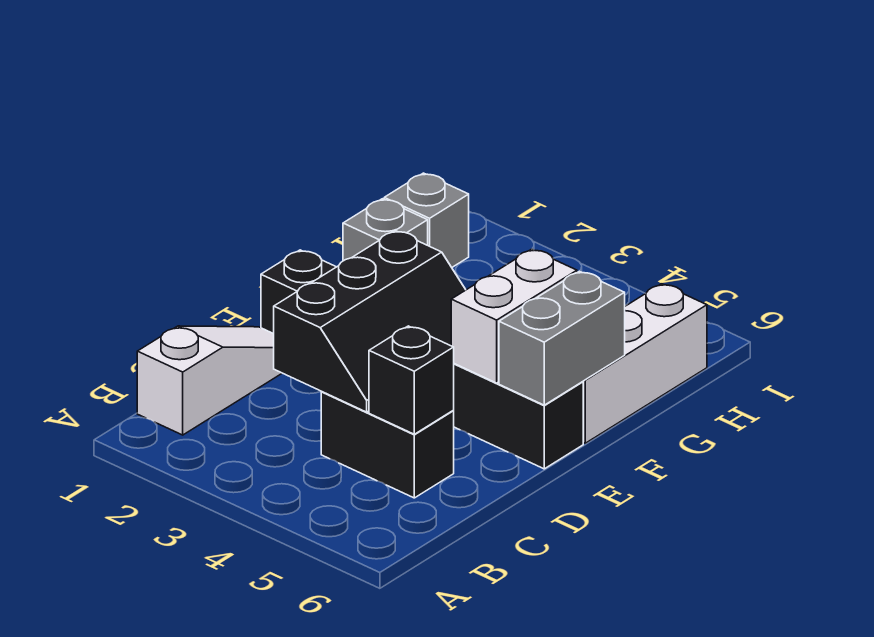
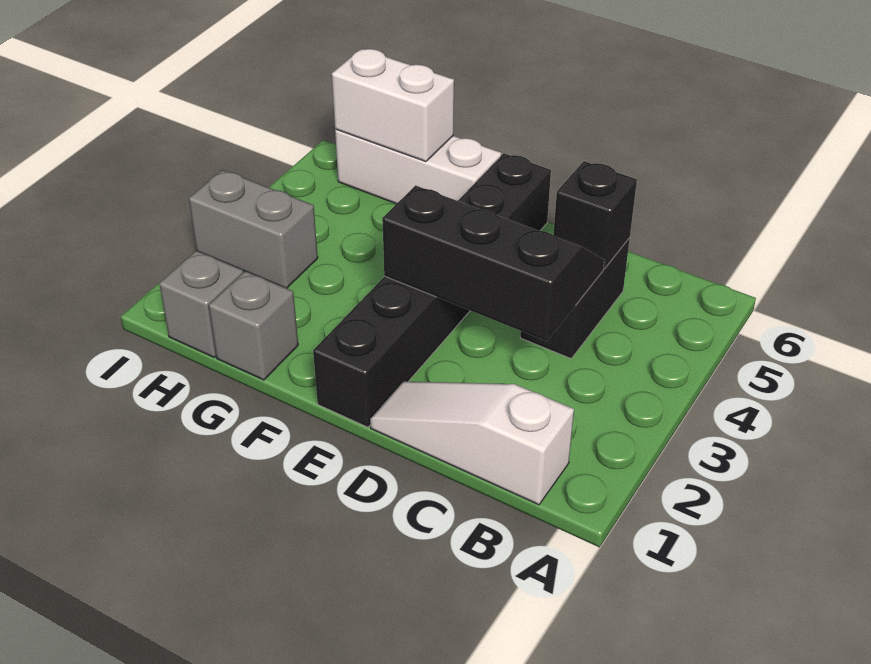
white brick E5:F5 level 2 -> white brick G6:H6 level 2
grey brick E6:F6 level 2 -> grey brick H3:I3 level 1

